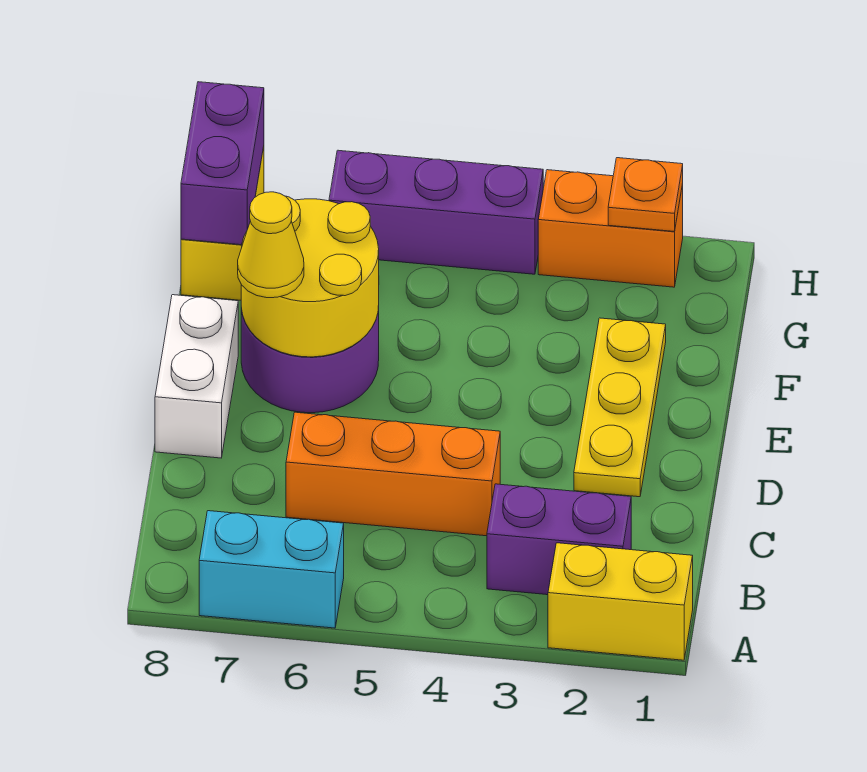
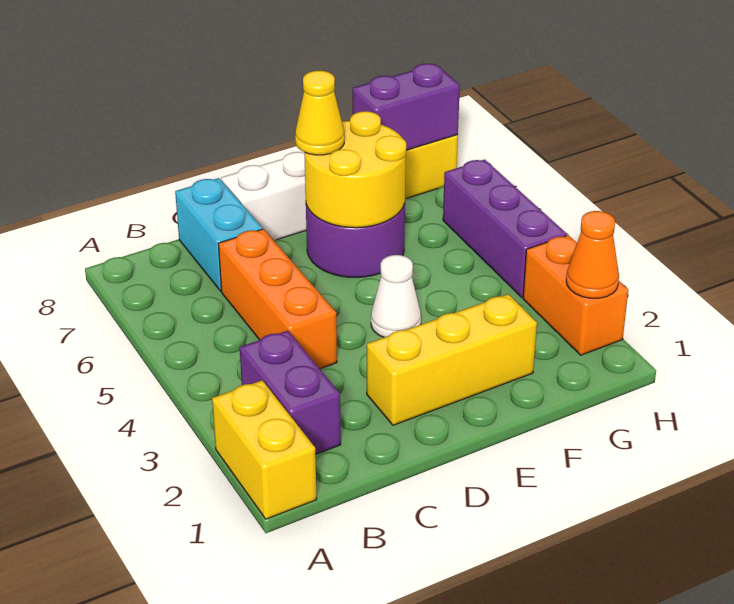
cyan brick A6:A7 level 1 -> cyan brick C7:C8 level 1
yellow plate D2:F2 level 1 -> yellow brick D2:F2 level 1
none -> white cone E4 level 1
orange plate H2 level 2 -> orange cone H2 level 2

